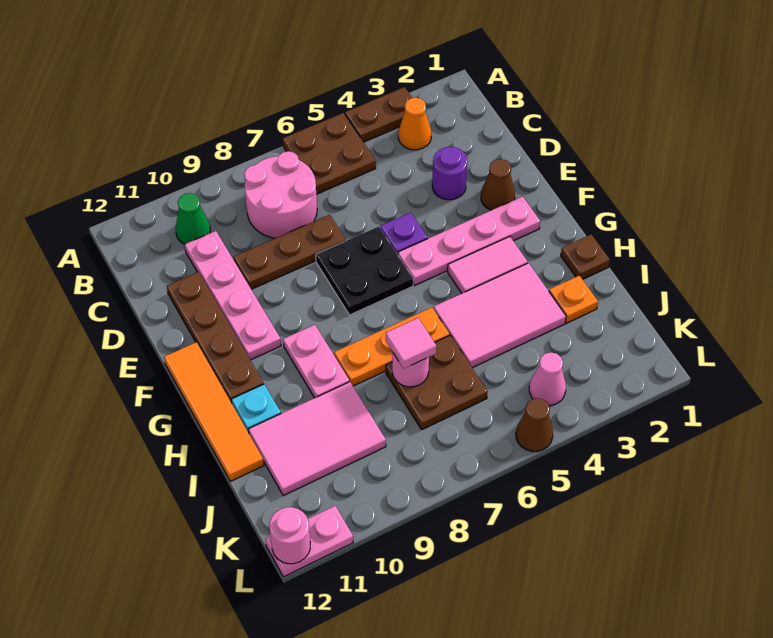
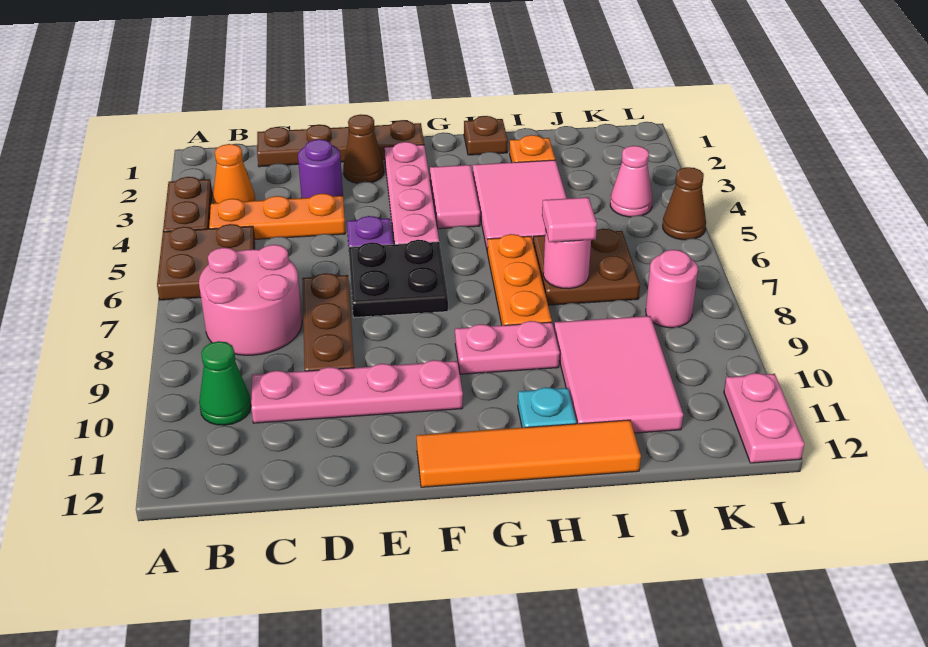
none -> orange plate B4:D4 level 1
brown plate D11:G11 level 1 -> brown plate C1:F1 level 1
pink round brick L12 level 2 -> pink round brick K8 level 1

